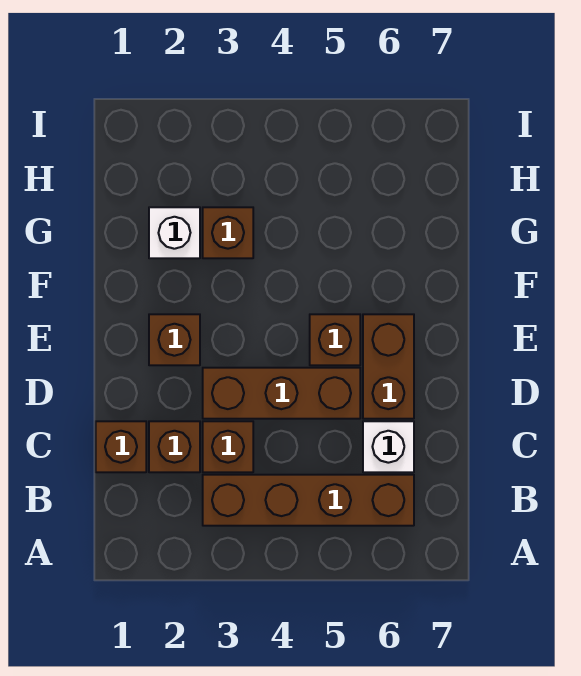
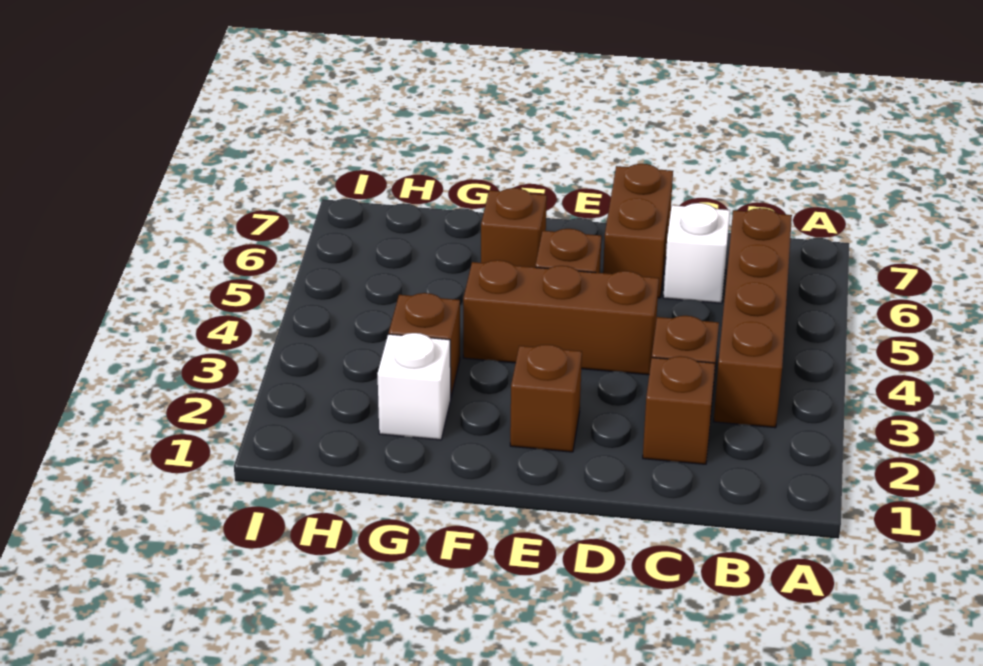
brown brick C1 level 1 -> brown brick F6 level 1
brown brick D3:D5 level 1 -> brown brick D4:F4 level 1
brown brick D6:E6 level 1 -> brown brick D6:D7 level 1

